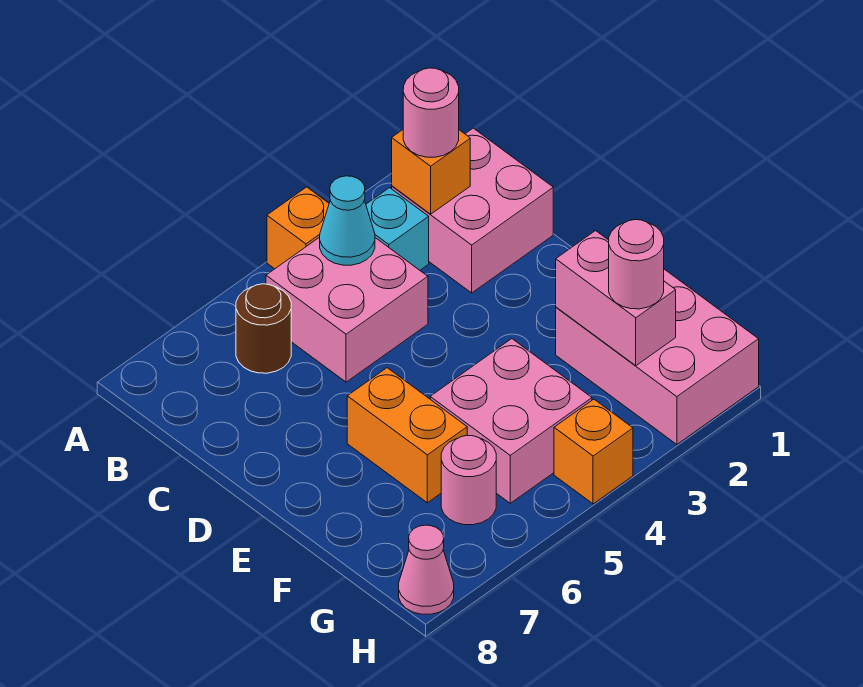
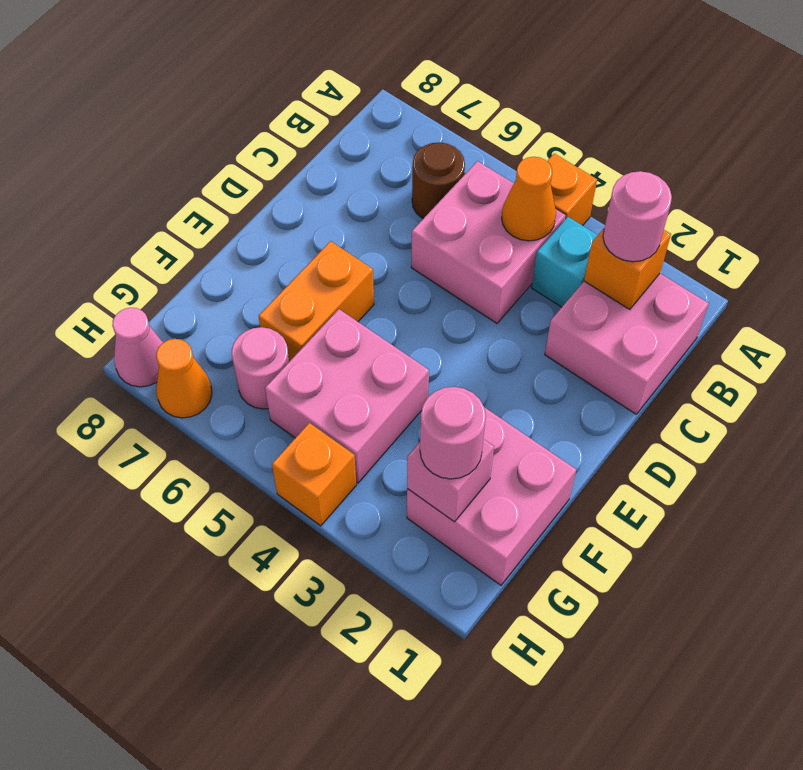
cyan cone B4 level 2 -> orange cone B4 level 2
pink brick F1:H2 level 1 -> pink brick F1:G2 level 1
pink brick F2:G2 level 2 -> pink brick G2 level 2
none -> orange cone H7 level 1

